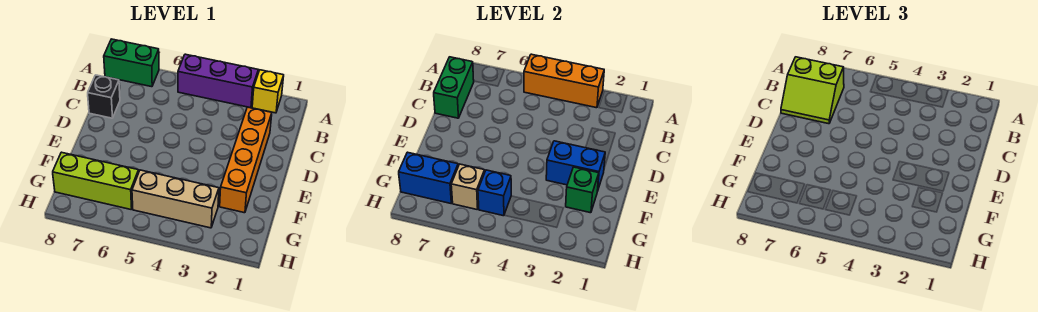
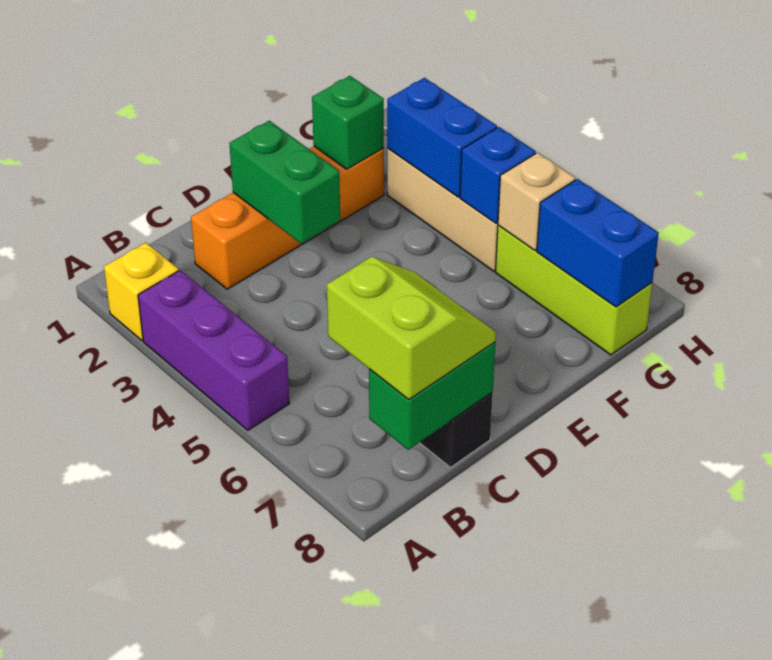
orange brick A3:A5 level 2 -> none
green brick A7:A8 level 1 -> green brick D2:D3 level 2
blue brick E2:E3 level 2 -> blue brick G3:G4 level 2

